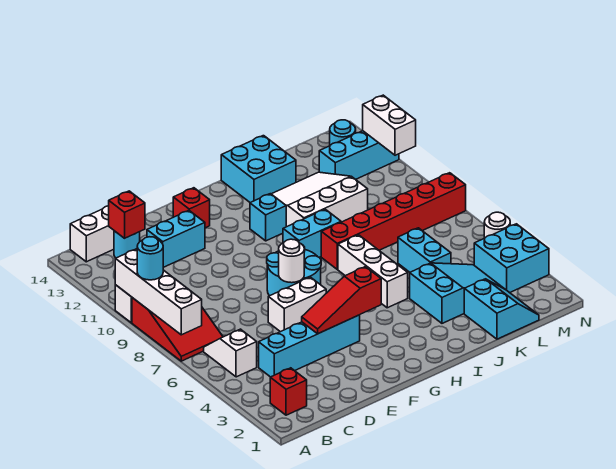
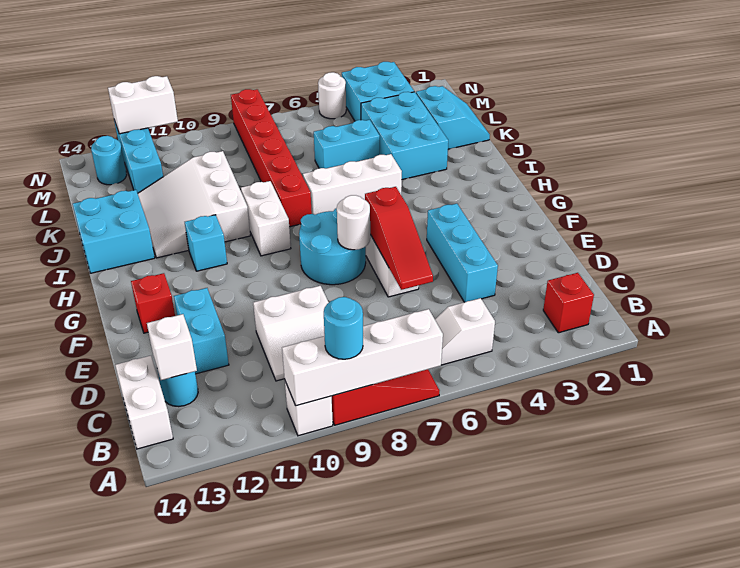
cyan brick C4:F4 level 1 -> cyan brick D4:F4 level 1
none -> white slope C9:D10 level 1 top D
red brick C13 level 2 -> white brick C13 level 2
red slope E4:G4 level 2 top G -> red slope D6:F6 level 2 top F
cyan brick H9:I9 level 1 -> white brick H9:I9 level 1
cyan slope J3:L4 level 1 top J -> cyan brick J3:L4 level 1
cyan slope K1:L2 level 1 top K -> cyan slope K1:L2 level 1 top 2

